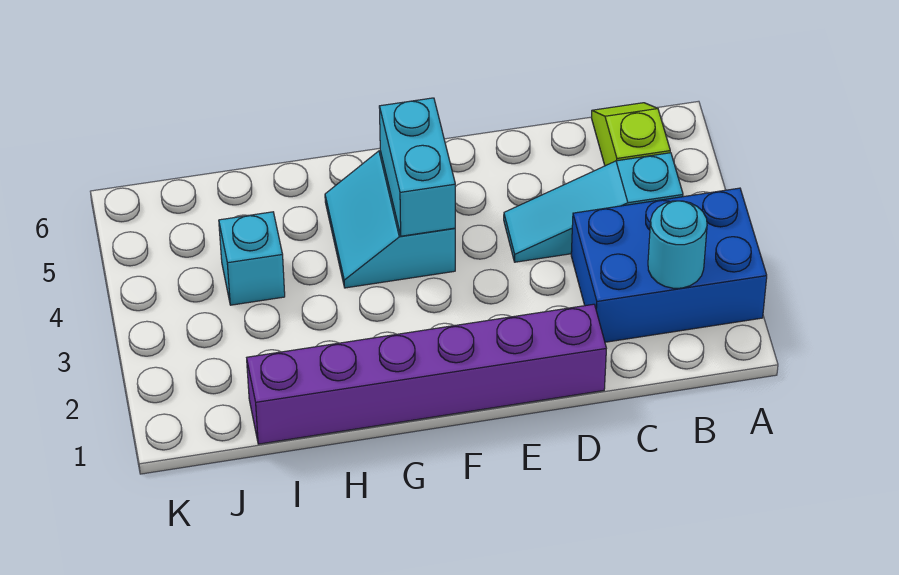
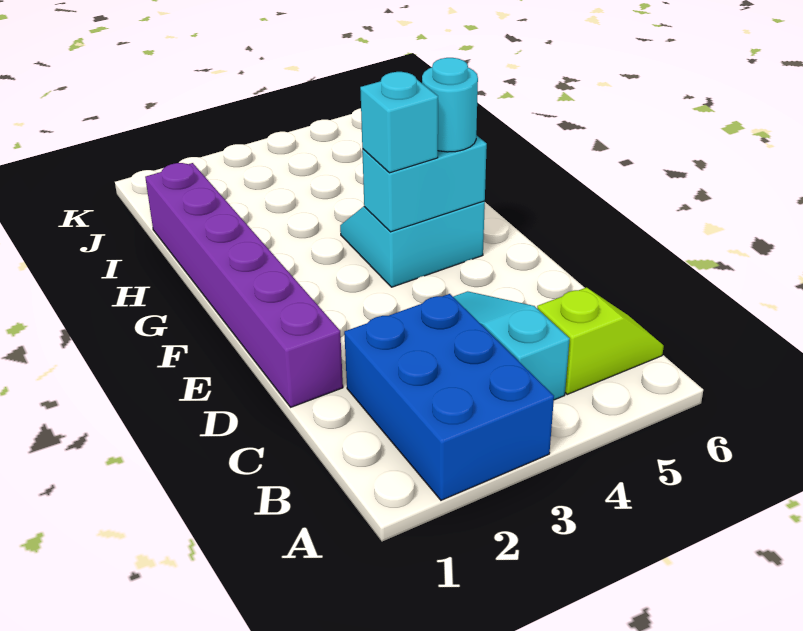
cyan round brick B2 level 2 -> cyan round brick F5 level 3
cyan brick I4 level 1 -> cyan brick F4 level 3

